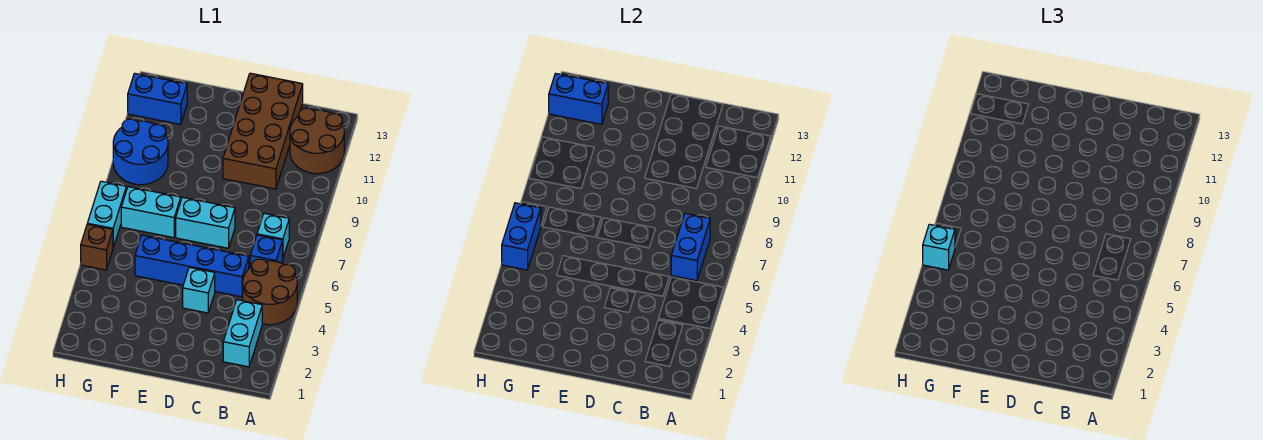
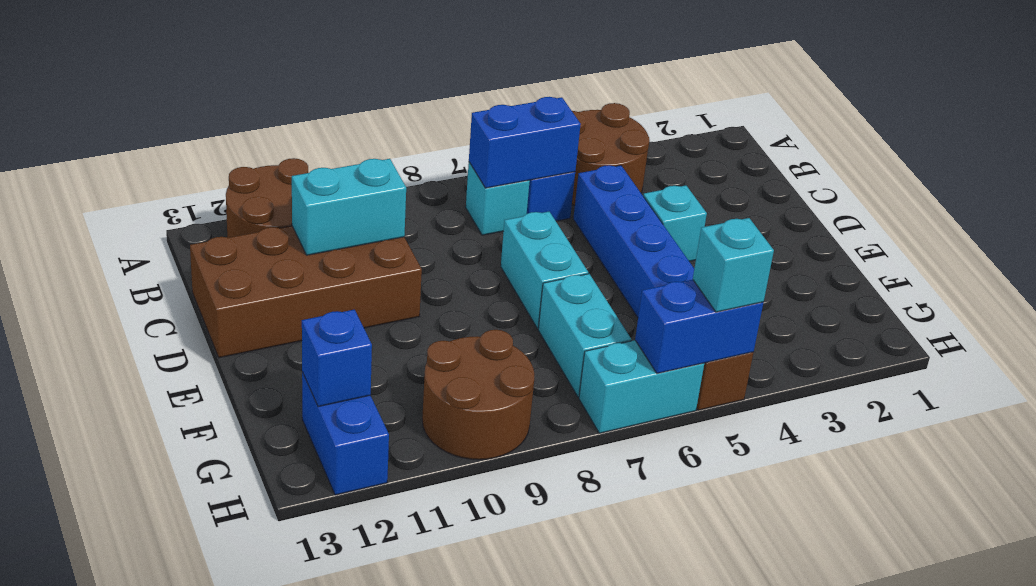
cyan brick B2:B3 level 1 -> cyan brick C10:C11 level 2
blue round brick G9:H10 level 1 -> brown round brick G9:H10 level 1
blue brick G12:H12 level 2 -> blue brick G12 level 2

